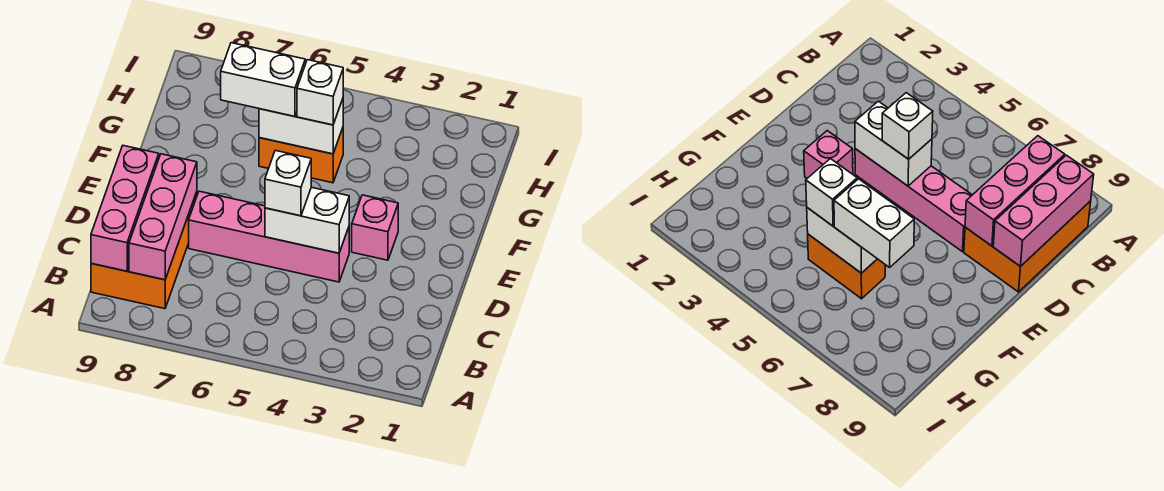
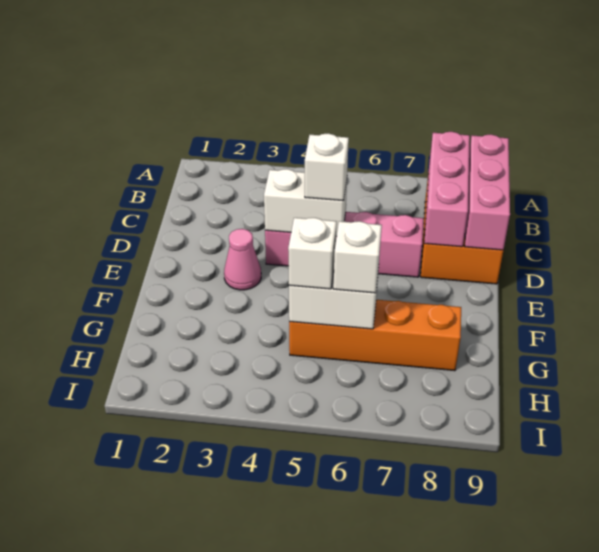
pink brick E3 level 1 -> pink cone E3 level 1
orange brick G5:G6 level 1 -> orange brick G5:G8 level 1
white brick G6:G7 level 3 -> white brick G6 level 3

